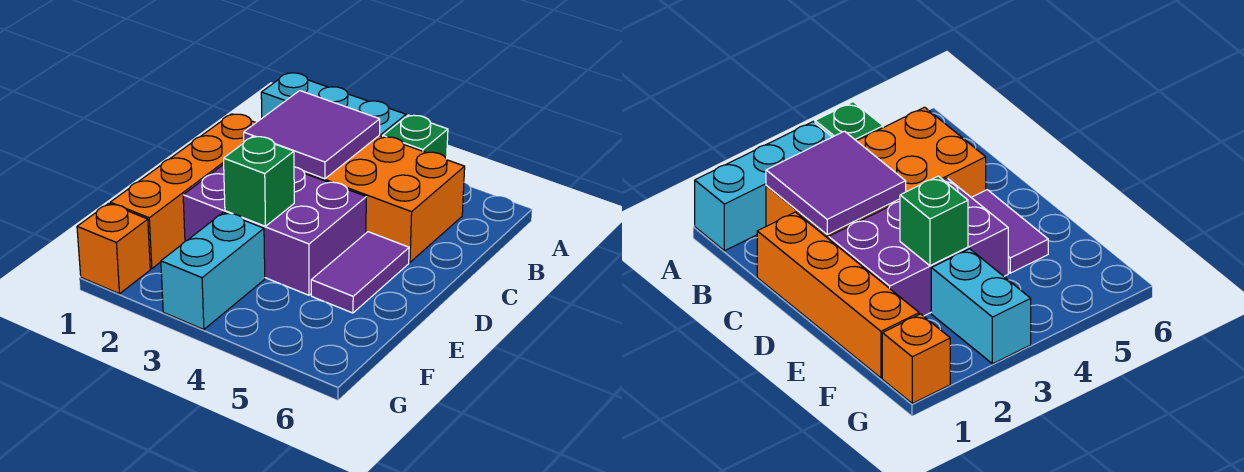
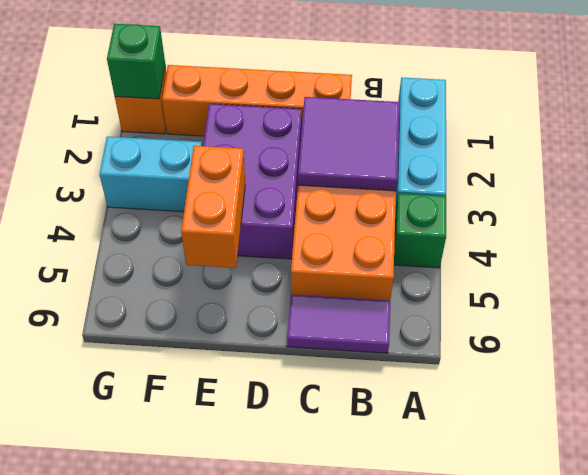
purple tile D5:E5 level 1 -> purple tile B6:C6 level 1
green brick E3 level 2 -> green brick G1 level 2
none -> orange brick E4:E5 level 2

